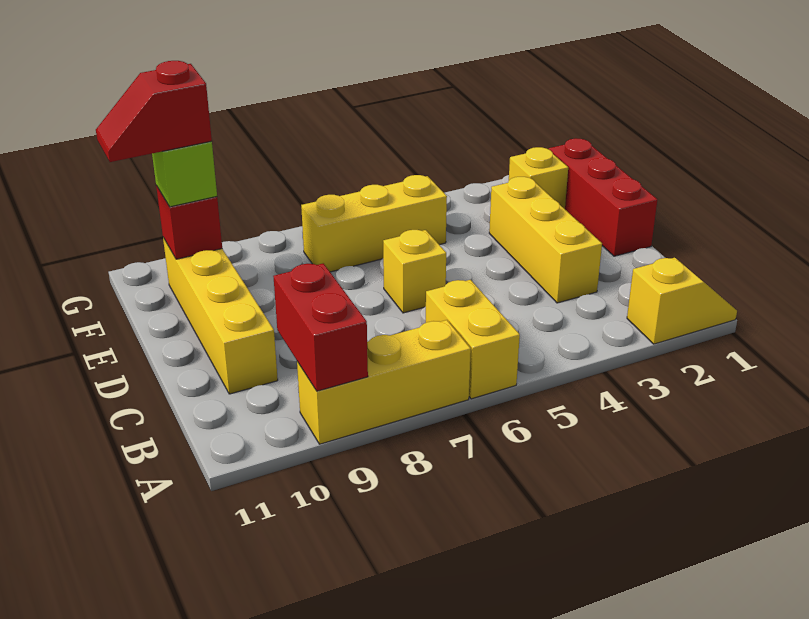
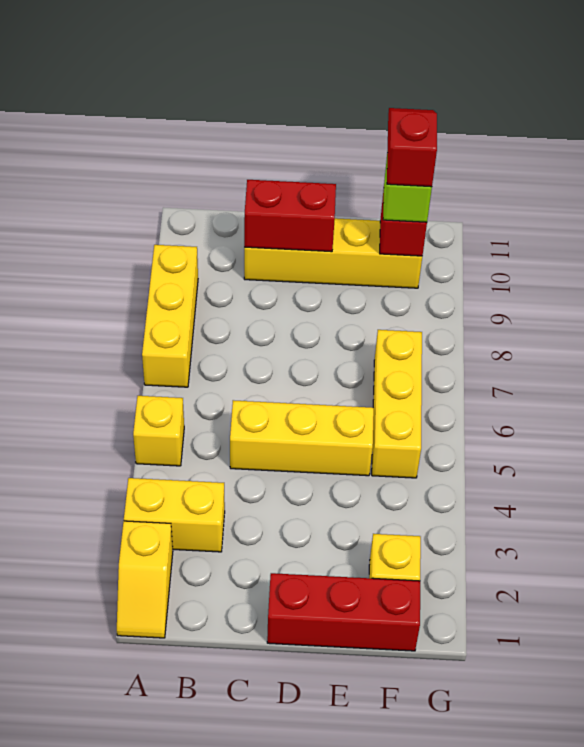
yellow brick A6:B6 level 1 -> yellow brick A3:B3 level 1
red brick A9:B9 level 2 -> red brick C10:D10 level 2
yellow brick C3:E3 level 1 -> yellow brick C5:E5 level 1
yellow brick D6 level 1 -> yellow brick A5 level 1

